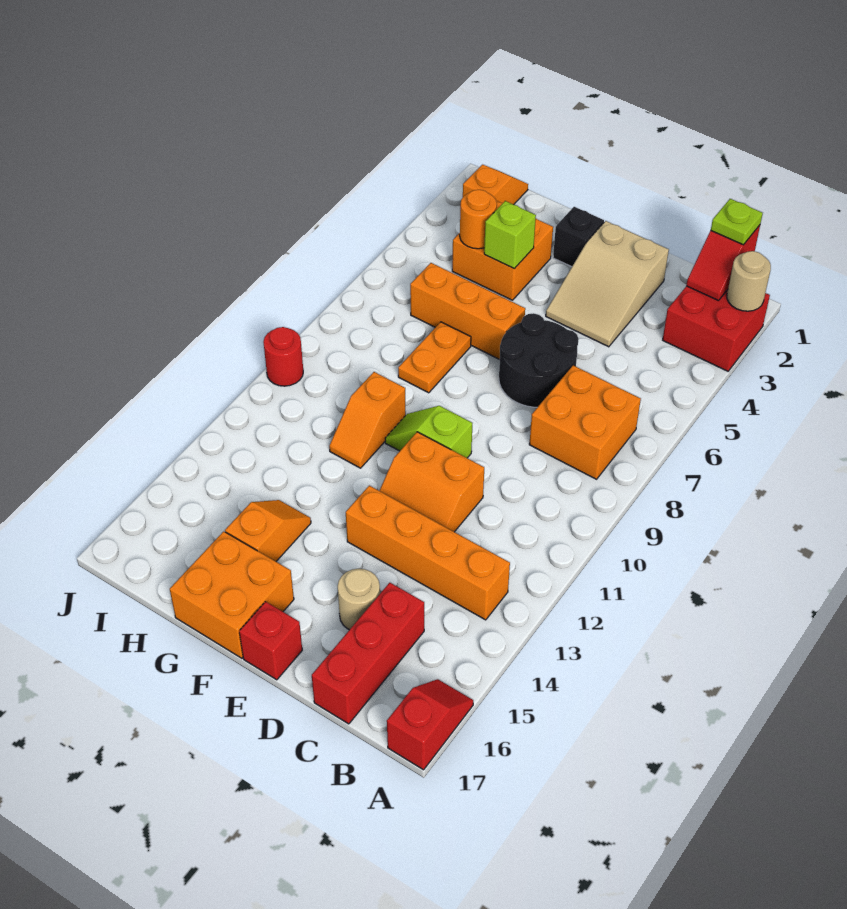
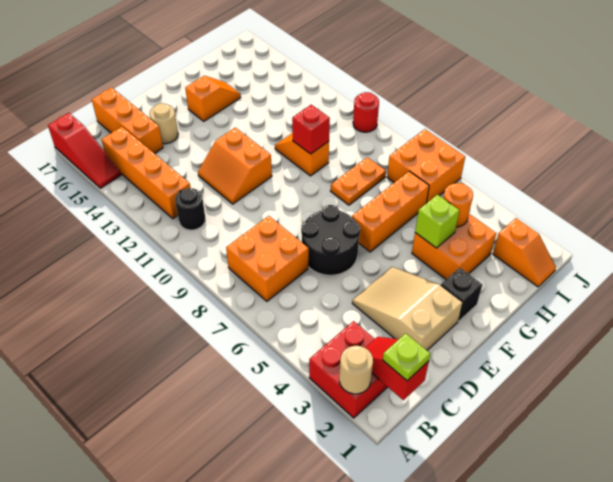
red slope A16:A17 level 1 top 17 -> red slope A15:A17 level 1 top 17
none -> black round brick B11 level 1
orange brick B13:E13 level 1 -> orange brick B12:B15 level 1
red brick C15:C17 level 1 -> orange brick C15:C17 level 1
orange slope D11:E12 level 1 top 11 -> orange slope D11:E12 level 1 top E
lime slope E10:F10 level 1 top E -> none
red brick E17 level 1 -> red brick G10 level 2
orange brick F16:G17 level 1 -> orange brick I6:J7 level 1
orange plate G7:G8 level 1 -> orange plate G8:H8 level 1
orange slope G14:G15 level 1 top 15 -> orange slope F15:G15 level 1 top F

